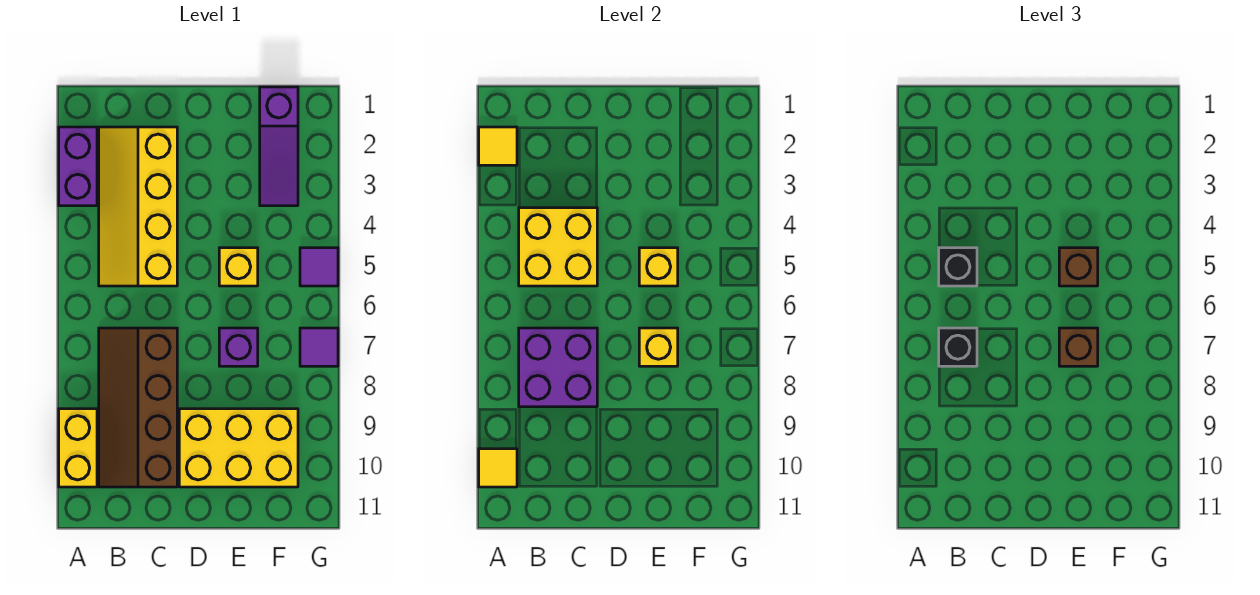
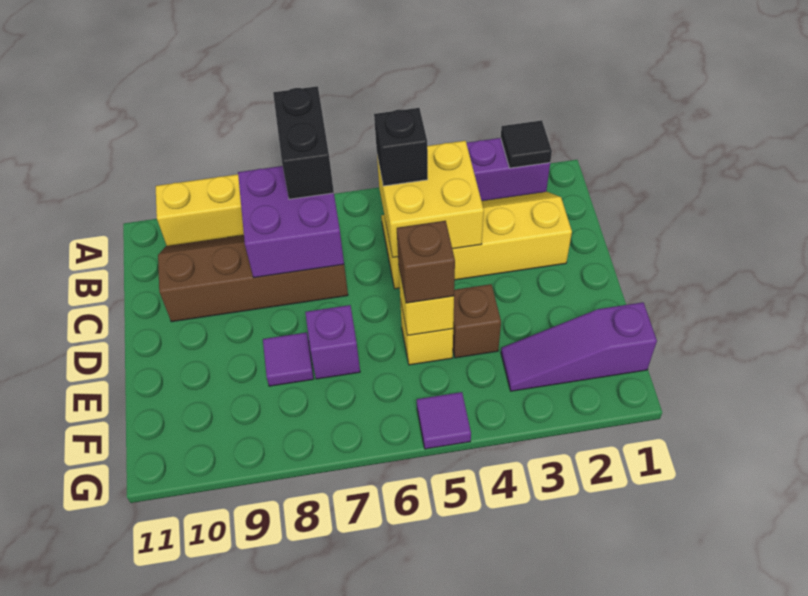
yellow tile A2 level 2 -> black tile A2 level 2
yellow tile A10 level 2 -> none
black brick B7 level 3 -> black brick A7:B7 level 3
yellow brick D9:F10 level 1 -> none
yellow brick E7 level 2 -> none
brown brick E7 level 3 -> brown brick E4 level 1
purple tile G7 level 1 -> purple tile E8 level 1

